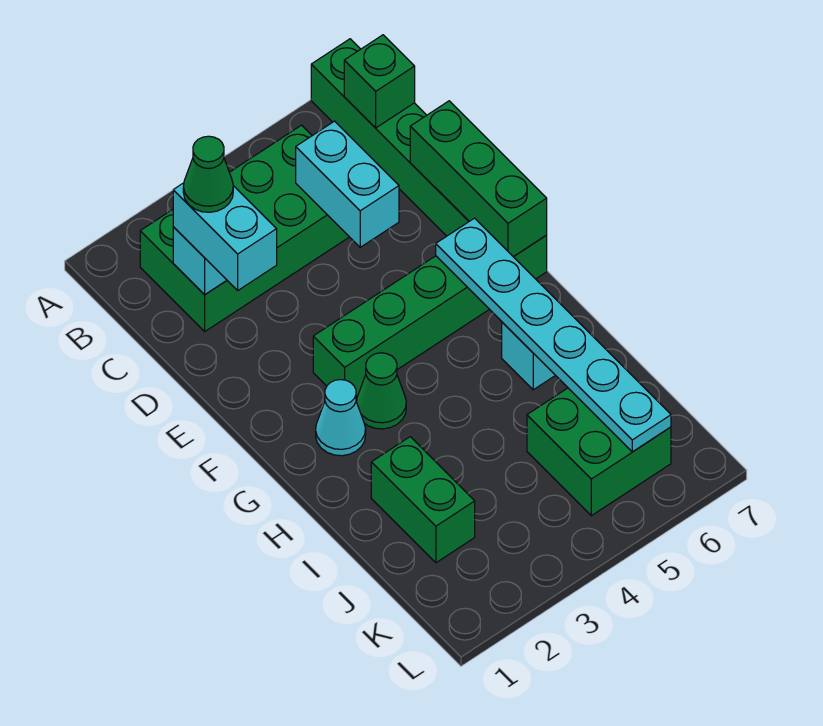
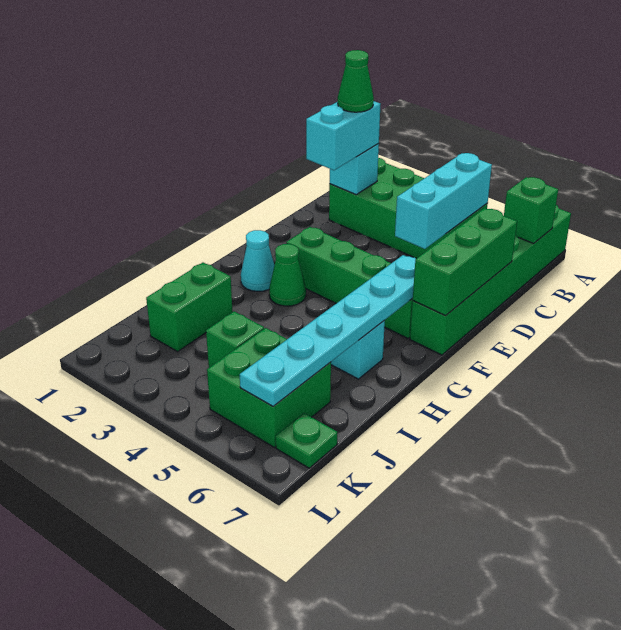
cyan brick C5:D5 level 2 -> cyan brick B5:D5 level 2
none -> green brick J4 level 1
none -> green plate K7 level 1

